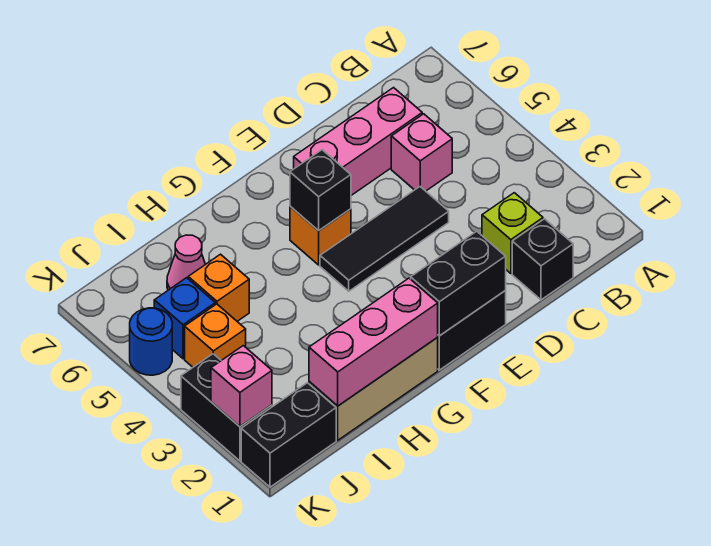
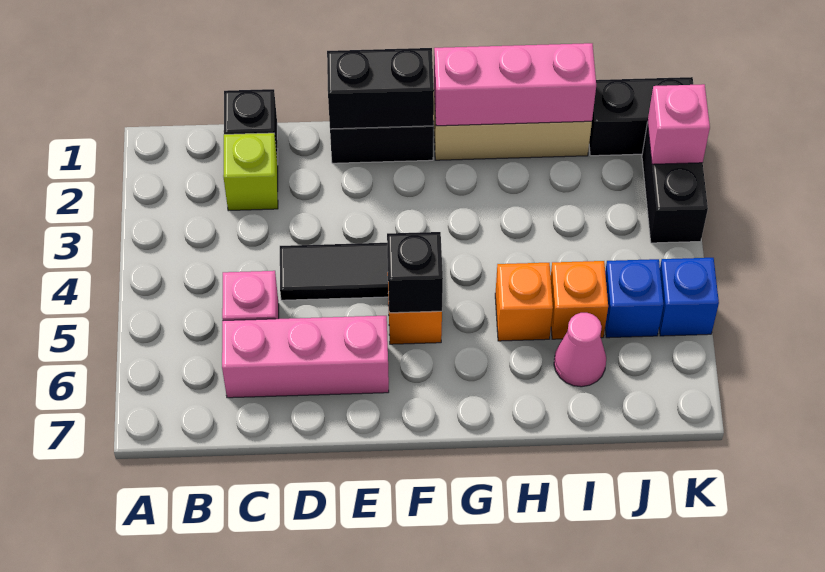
orange brick J4 level 1 -> orange brick H5 level 1
blue round brick K5 level 1 -> blue brick K5 level 1

